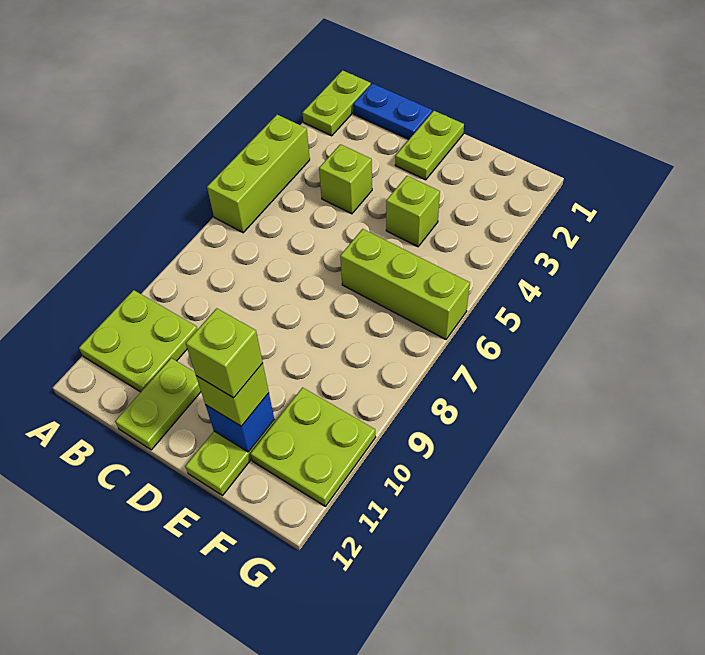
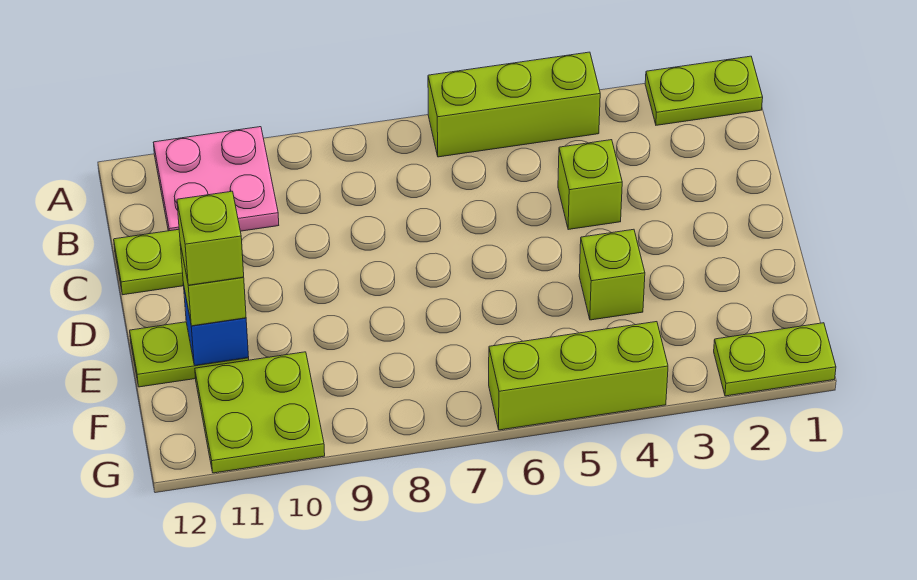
lime plate A10:B11 level 1 -> pink plate A10:B11 level 1
blue plate B1:C1 level 1 -> none
lime plate D1:D2 level 1 -> lime plate G1:G2 level 1
lime brick E6:G6 level 1 -> lime brick G4:G6 level 1

